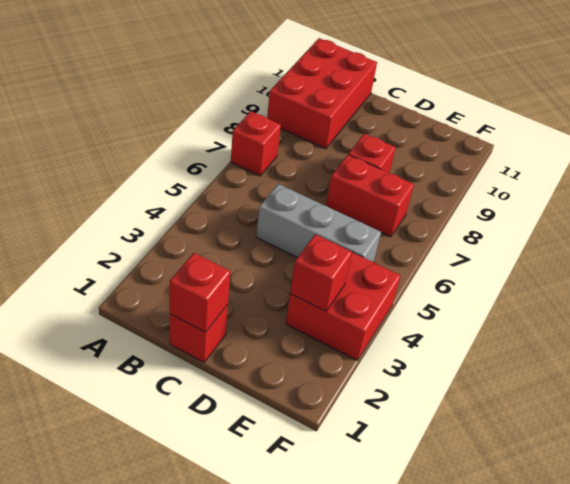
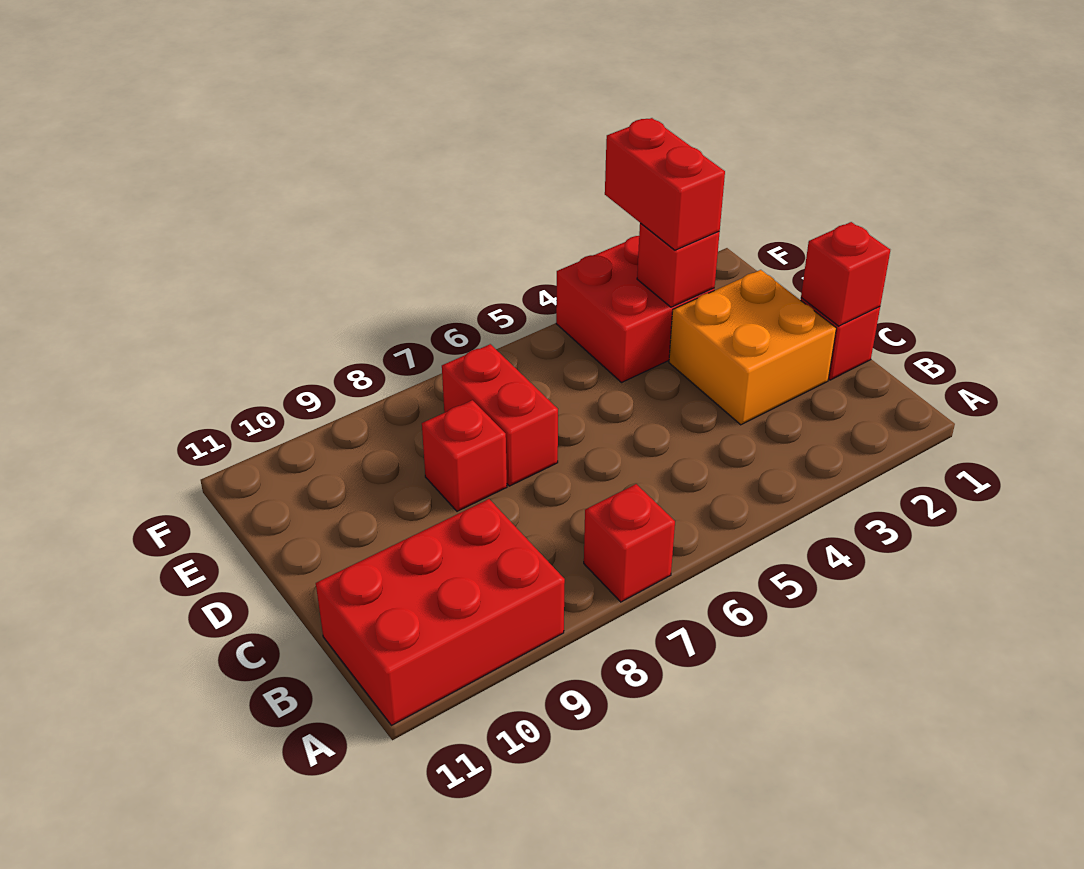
none -> orange brick C2:D3 level 1
grey brick C5:E5 level 1 -> none
none -> red brick E3:F3 level 3

